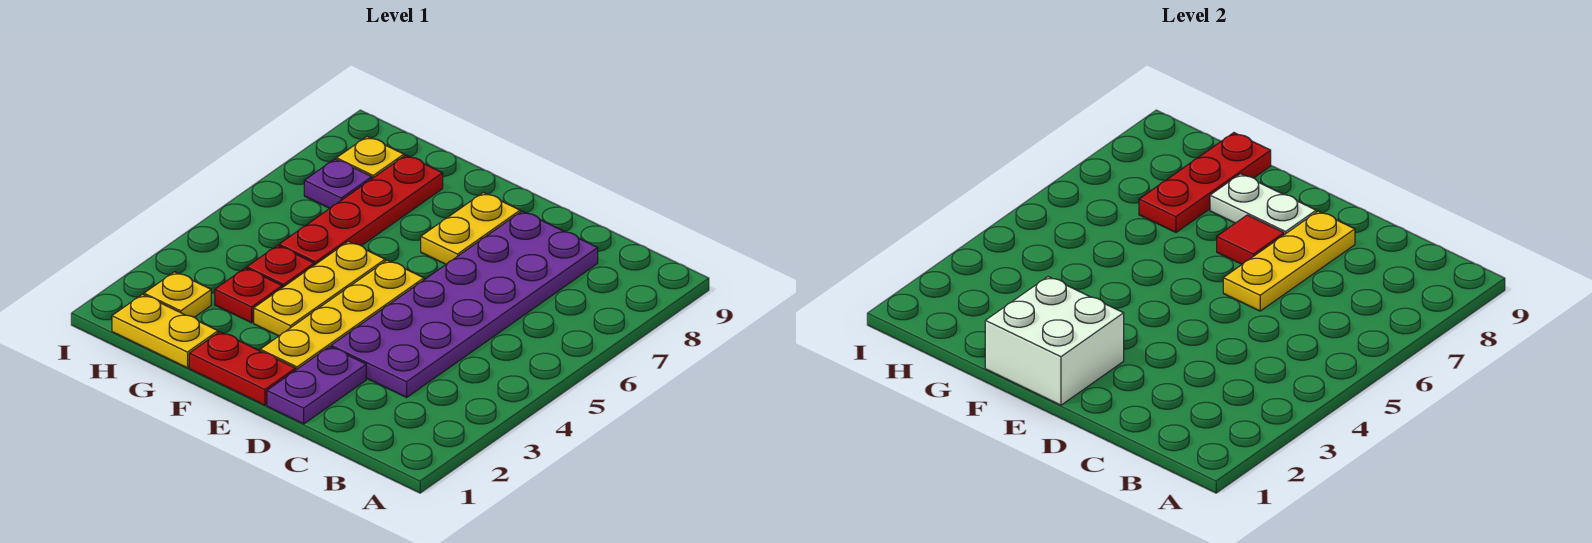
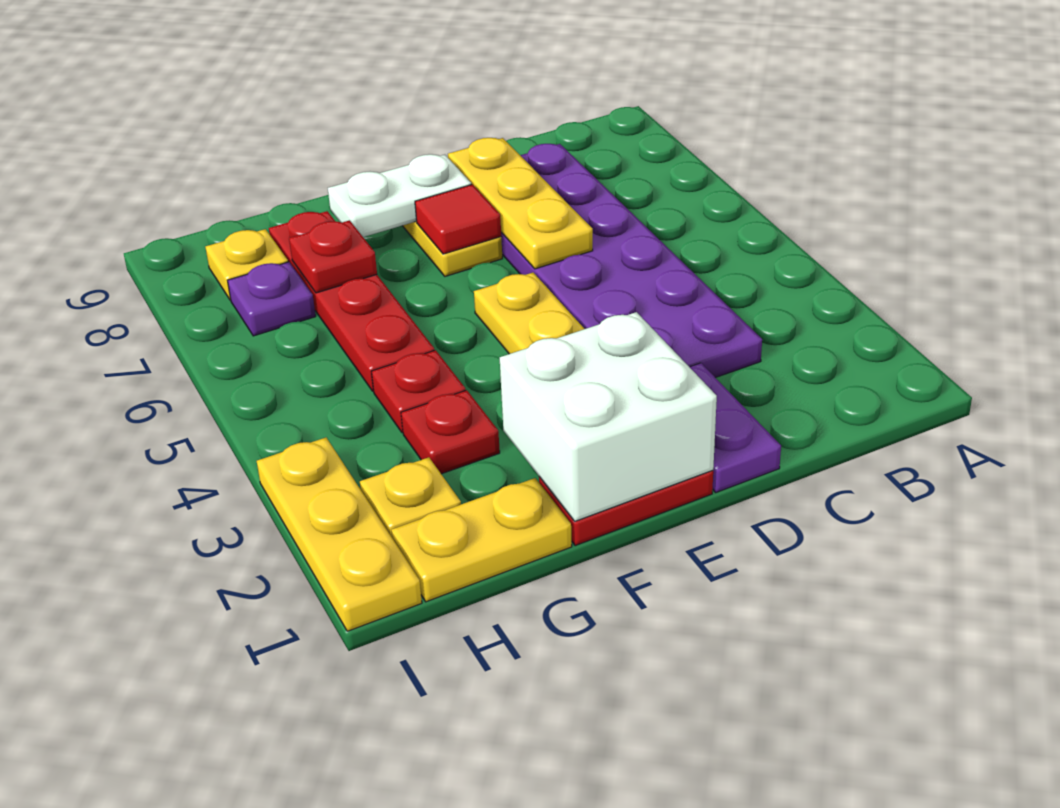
yellow plate F3:F5 level 1 -> yellow plate I1:I3 level 1
red plate G7:G9 level 2 -> red plate G7 level 2

